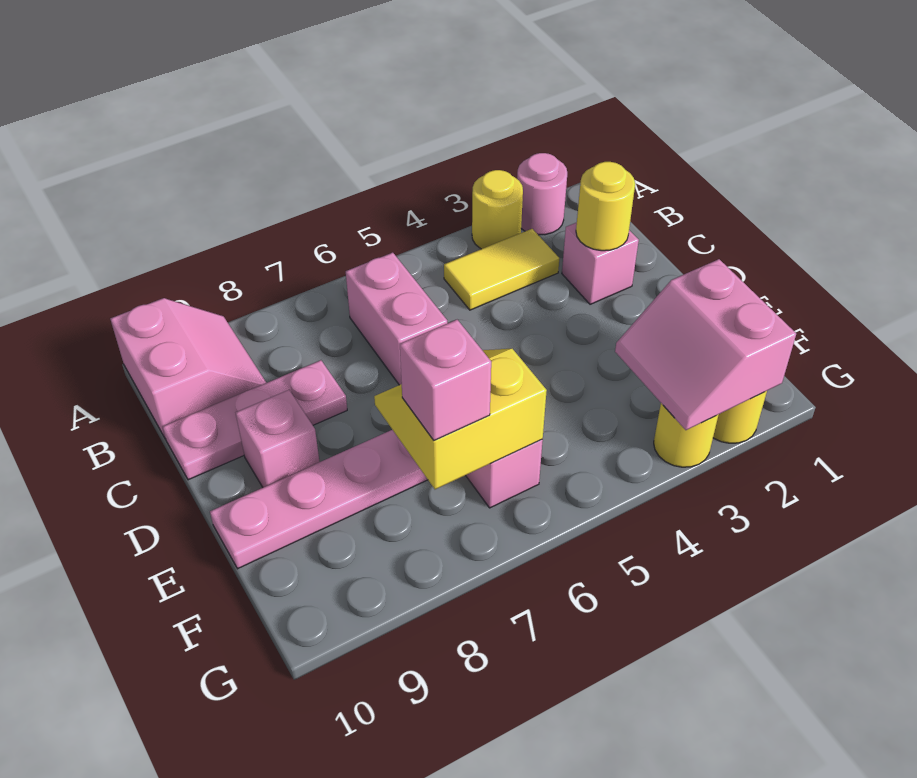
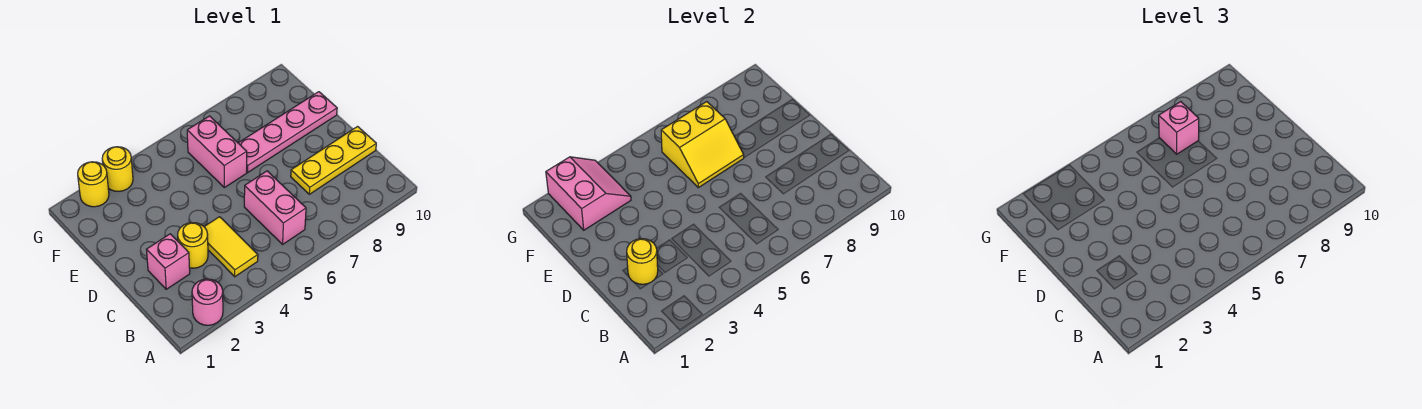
yellow round brick A3 level 1 -> yellow round brick C3 level 1
pink slope A9:B10 level 1 top 10 -> none
yellow tile B3:B4 level 1 -> yellow tile B4:C4 level 1
pink plate C8:C10 level 1 -> yellow plate C8:C10 level 1
pink brick D9 level 1 -> none

